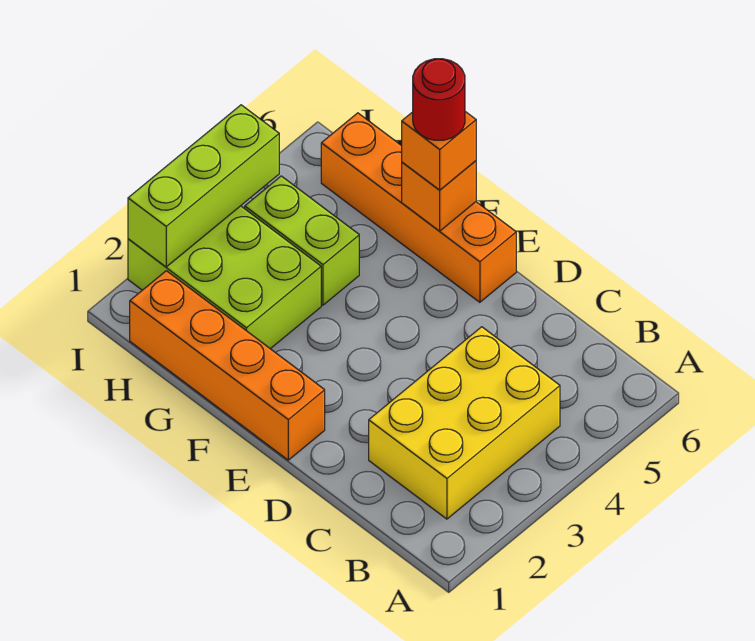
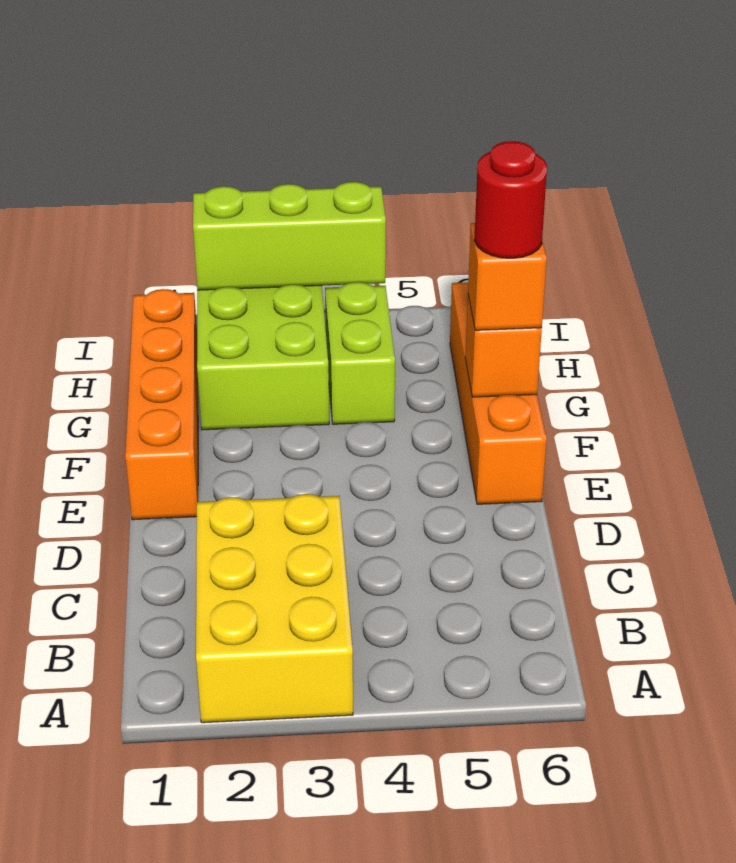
yellow brick B2:C4 level 1 -> yellow brick A2:C3 level 1

